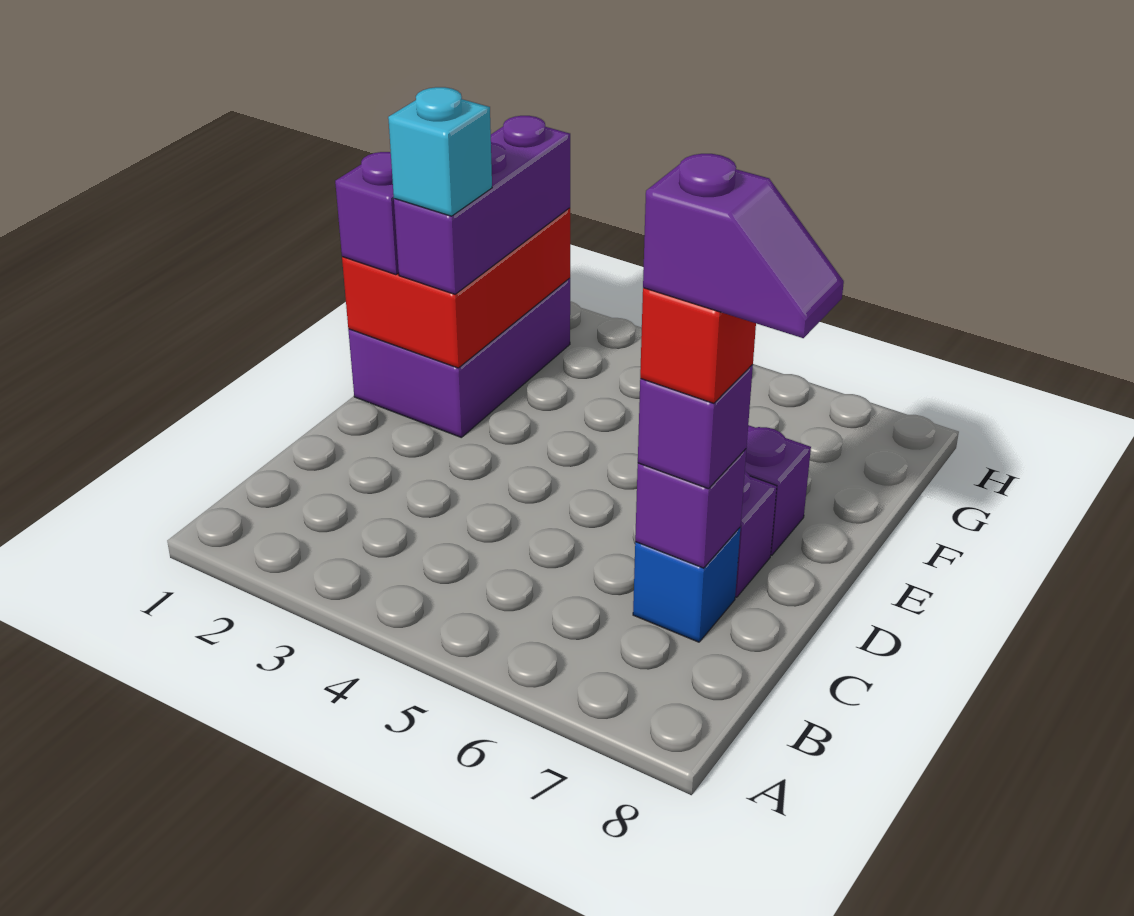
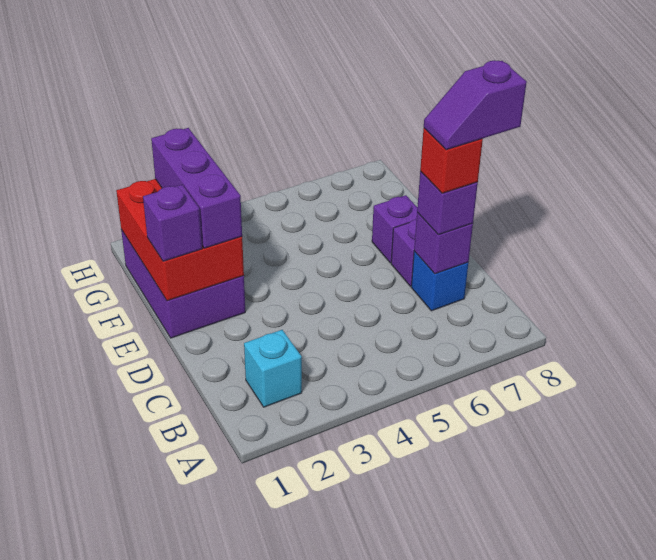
purple slope C7:C8 level 5 top 7 -> purple slope C7:C8 level 5 top 8
cyan brick E2 level 4 -> cyan brick B2 level 1

